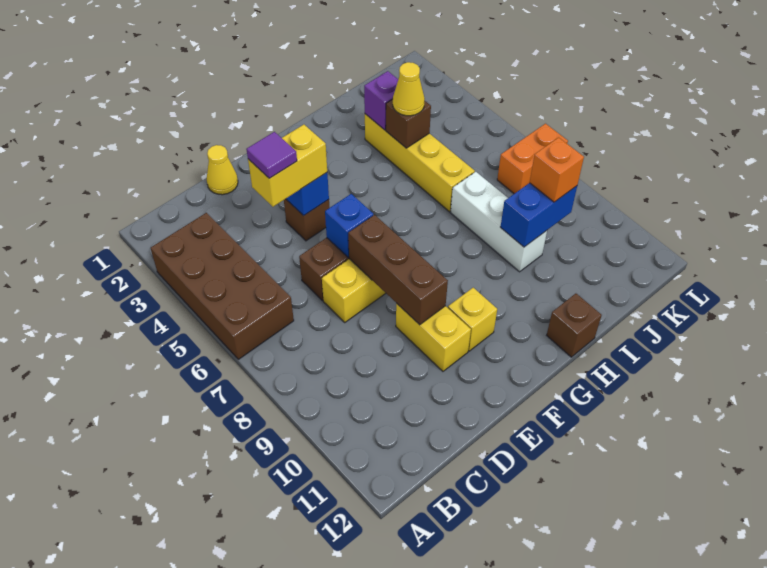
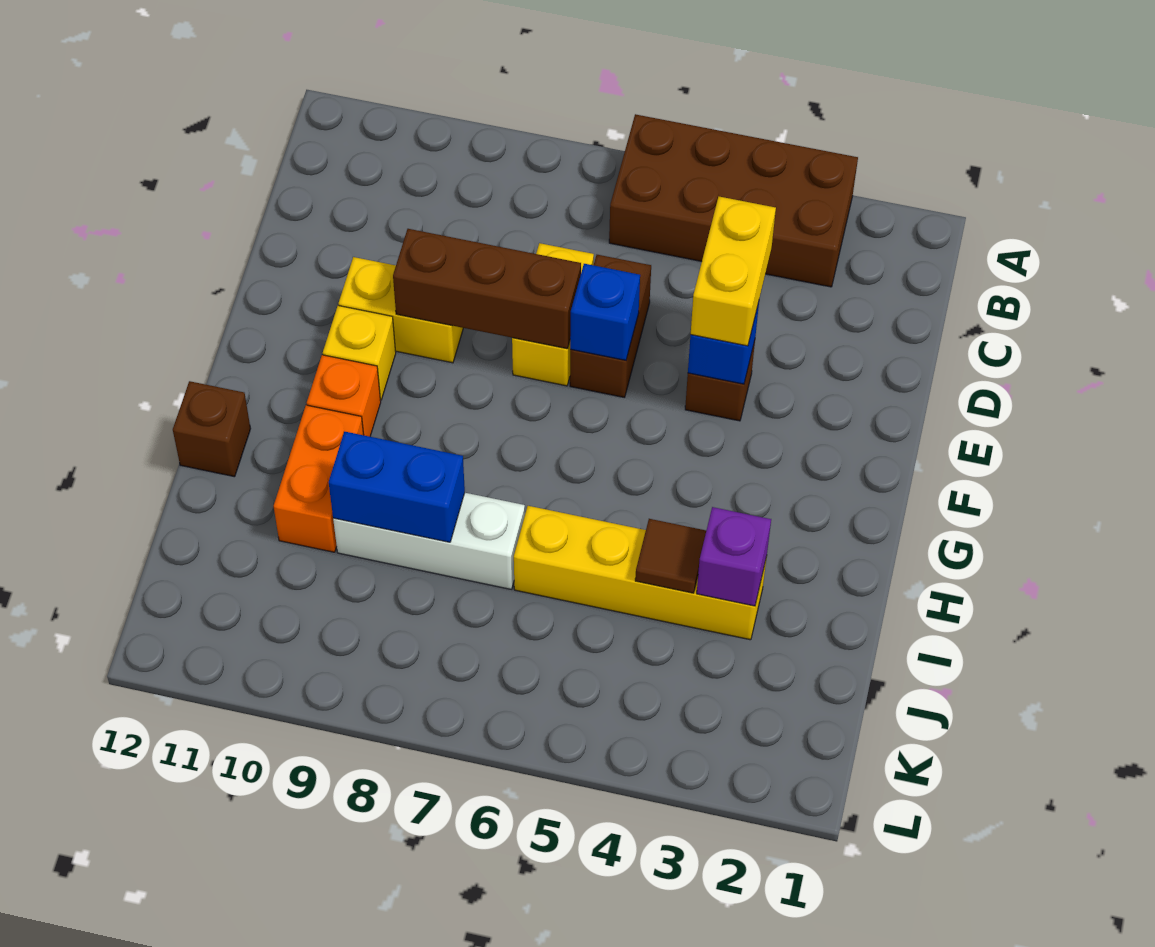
yellow cone D1 level 1 -> none
purple tile D4 level 4 -> none
brown brick I4 level 2 -> brown tile I4 level 2
yellow cone I4 level 3 -> none
blue brick I9:J9 level 2 -> blue brick I8:I9 level 2
orange brick J9 level 3 -> orange brick G10 level 1
orange brick K7:L7 level 1 -> orange brick H10:I10 level 1

